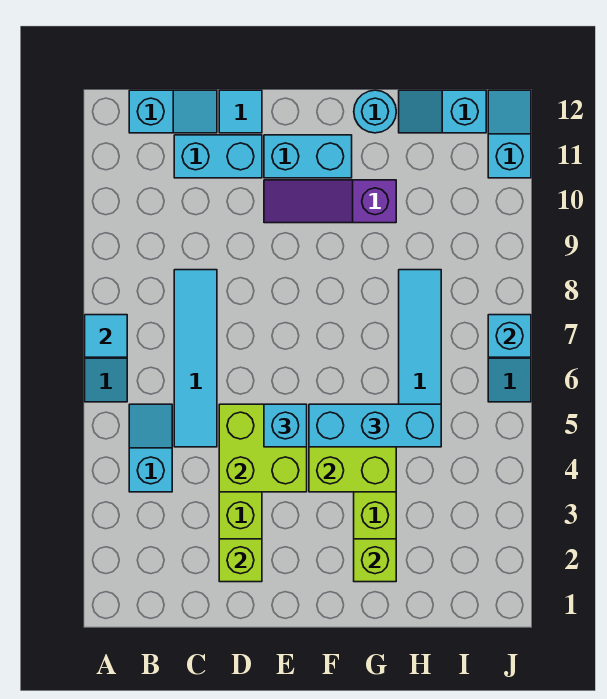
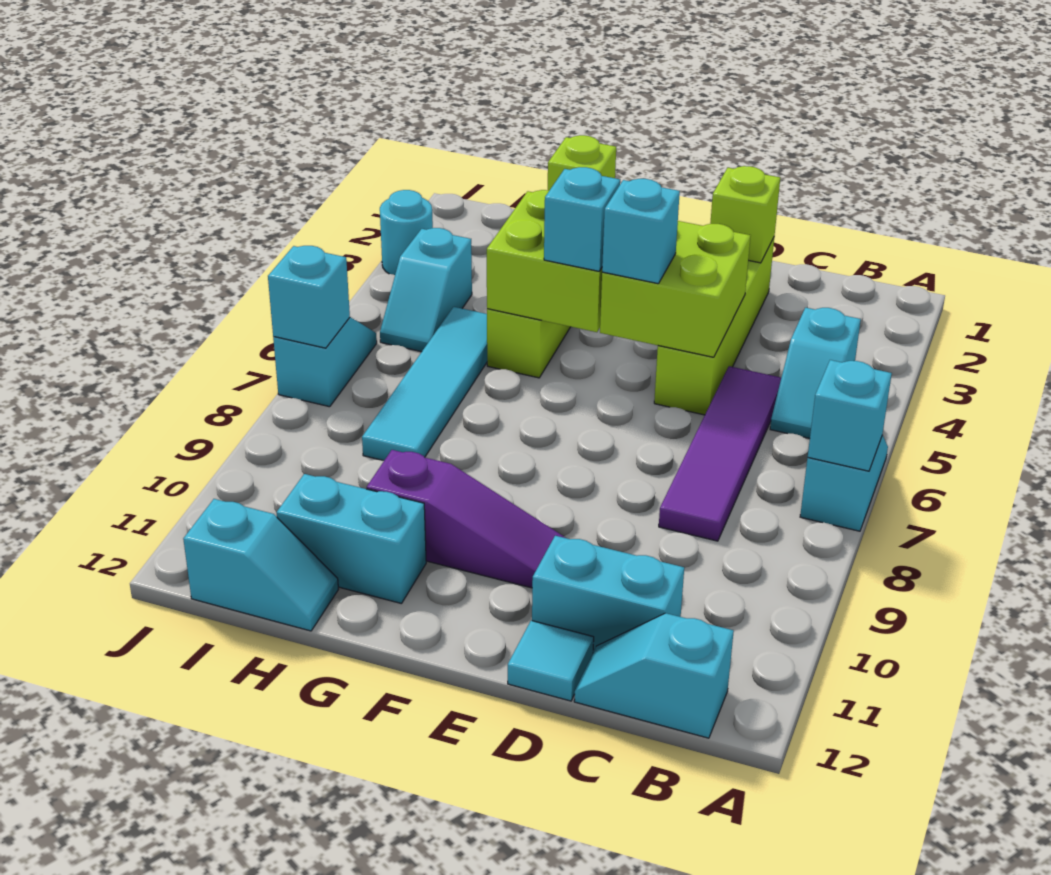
cyan tile A7 level 2 -> cyan brick A7 level 2
cyan tile C5:C8 level 1 -> purple tile C5:C8 level 1
cyan brick E11:F11 level 1 -> cyan brick G11:H11 level 1
cyan brick F5:H5 level 3 -> cyan brick F5 level 3
cyan round brick G12 level 1 -> cyan round brick J3 level 1
cyan slope J11:J12 level 1 top 11 -> cyan slope I4:I5 level 1 top 4

